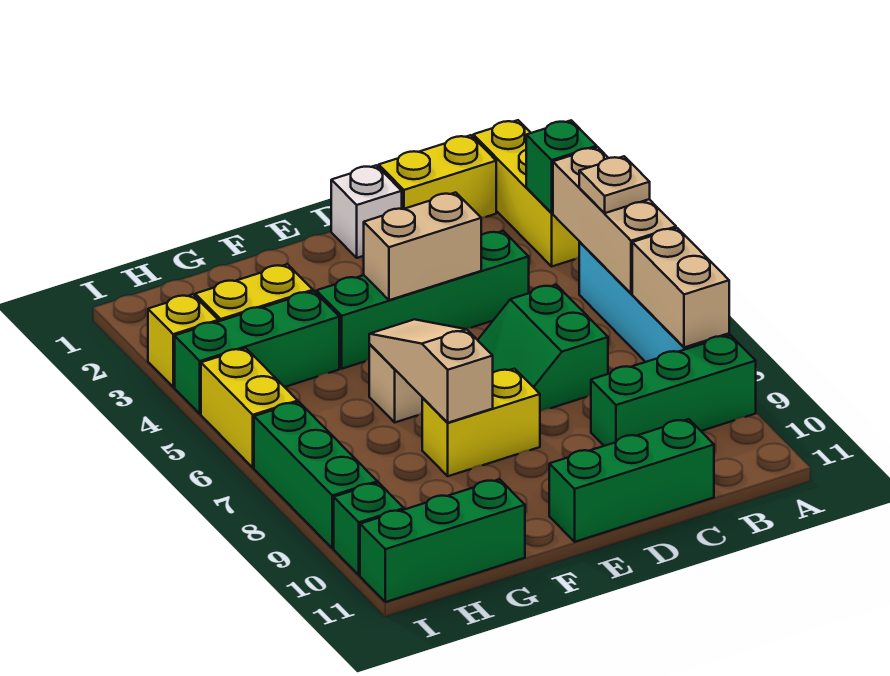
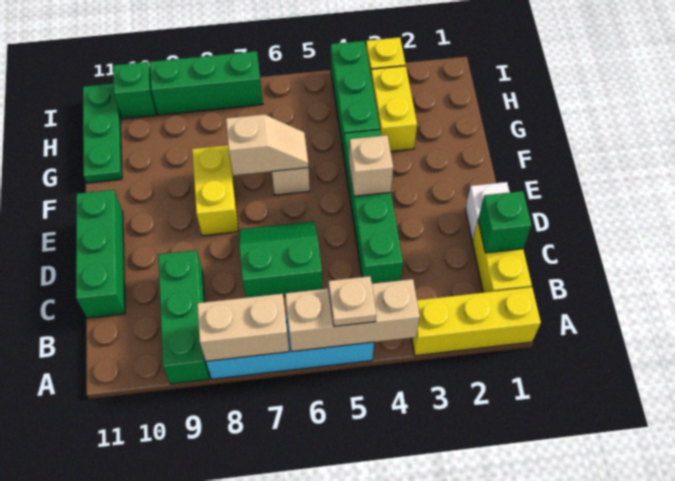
green brick A3 level 2 -> green brick C1 level 2
tan brick D4:E4 level 2 -> tan brick E4 level 2
tan slope F6:F8 level 2 top 8 -> tan slope F6:F7 level 2 top 7
green brick G11:I11 level 1 -> green plate G11:I11 level 1
yellow brick I5:I6 level 1 -> none

